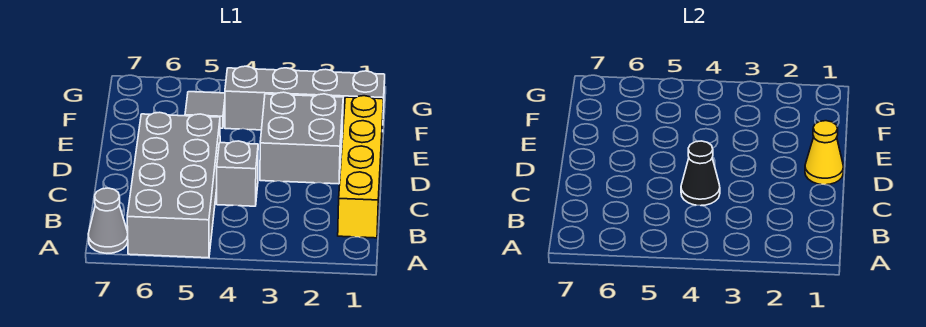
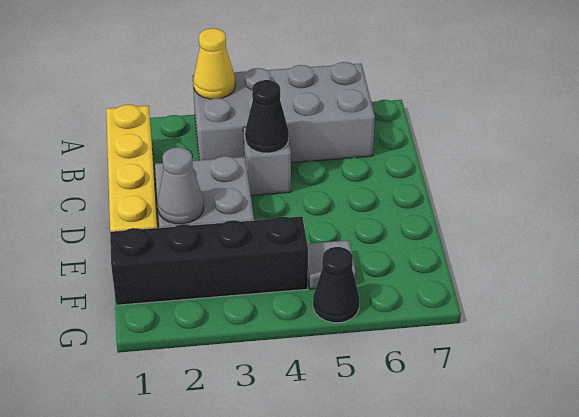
grey brick A5:D6 level 1 -> grey brick A3:B6 level 1
grey cone A7 level 1 -> grey cone E2 level 2
yellow cone D1 level 2 -> yellow cone A3 level 2
grey brick F1:F4 level 1 -> black brick F1:F4 level 1
none -> black cone G5 level 1

